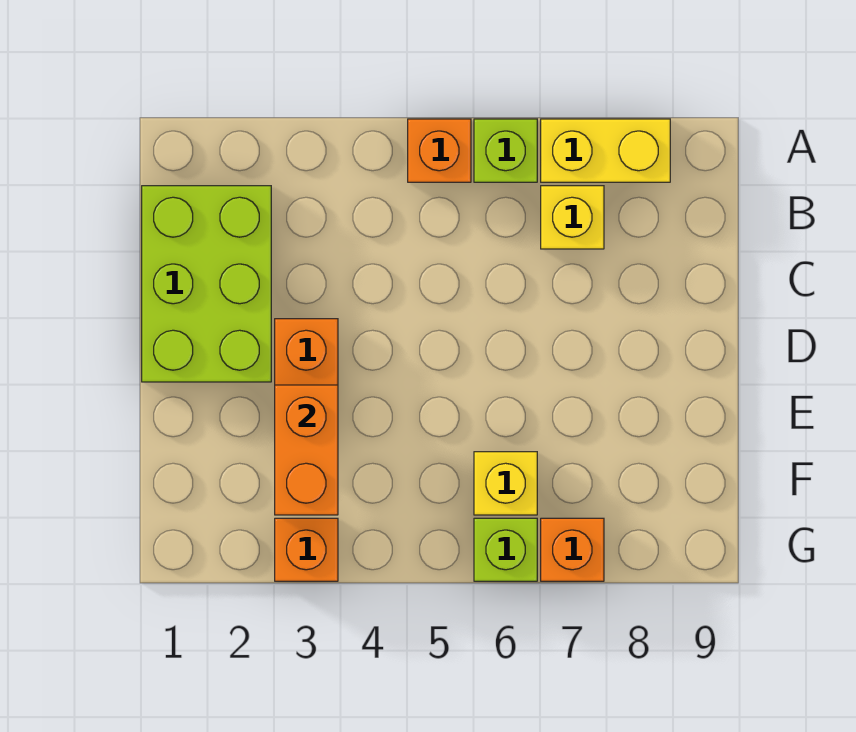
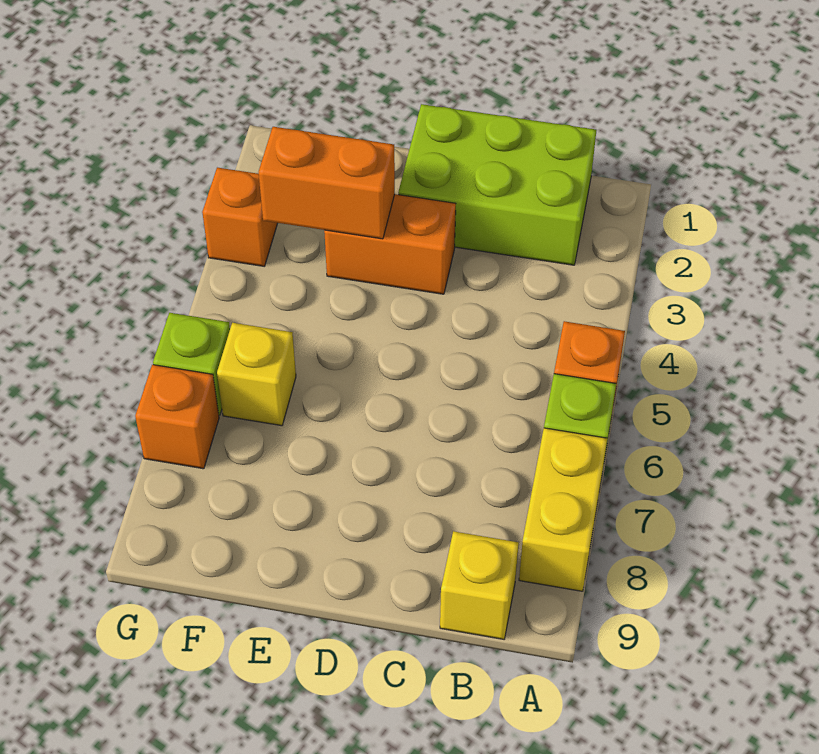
yellow brick B7 level 1 -> yellow brick B9 level 1

